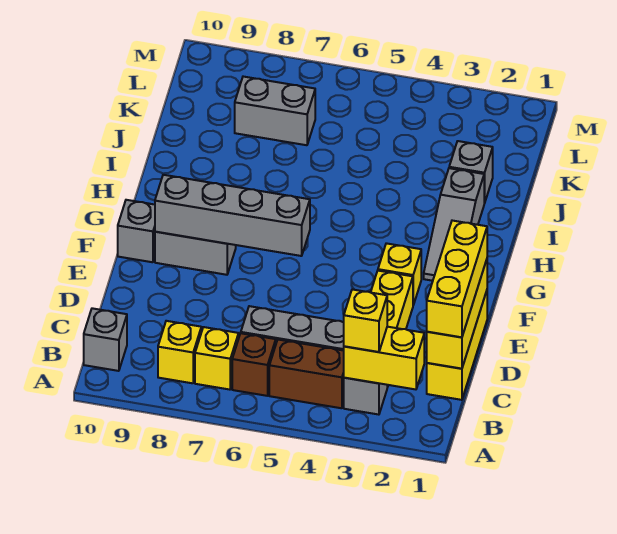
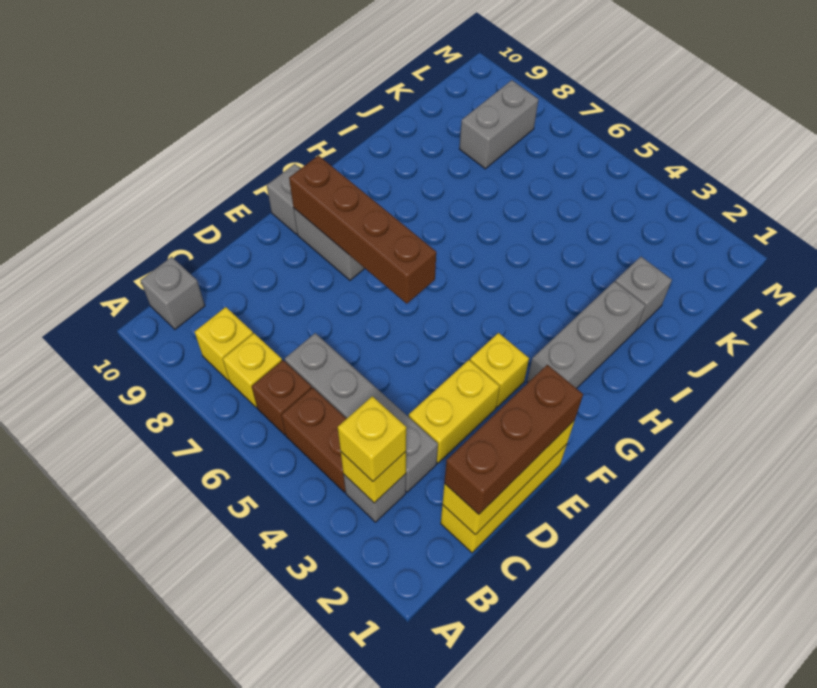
yellow brick B2:B3 level 2 -> yellow brick B3 level 2
yellow brick C1:E1 level 3 -> brown brick C1:E1 level 3
grey brick F6:F9 level 2 -> brown brick F6:F9 level 2
grey slope G2:I2 level 1 top I -> grey brick G2:I2 level 1
grey brick K7:K8 level 1 -> grey brick K8:L8 level 1

